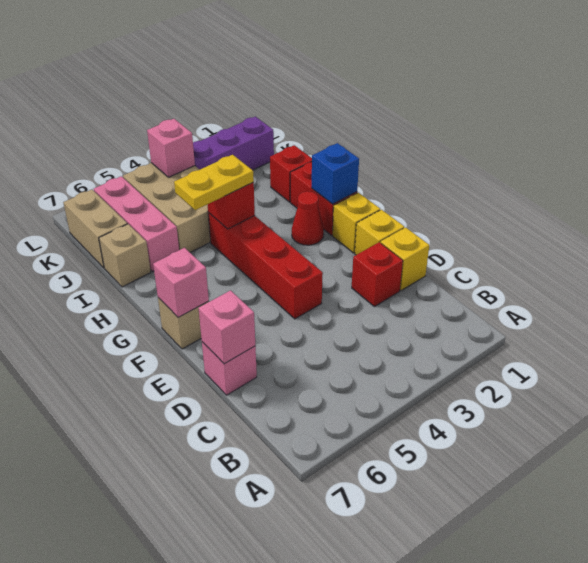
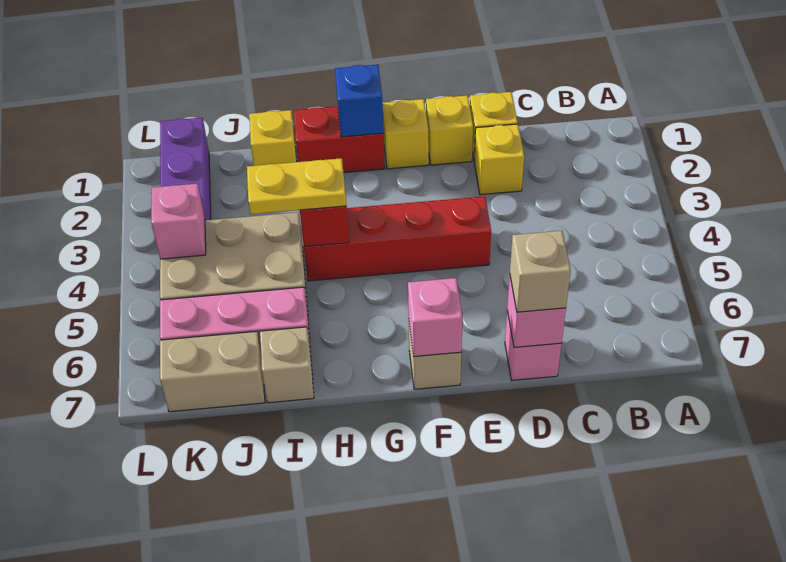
red brick D2 level 1 -> yellow brick D2 level 1
none -> tan brick D7 level 3
red cone G2 level 1 -> none
yellow plate H4:H5 level 3 -> yellow plate H4:I4 level 3
red brick I1 level 1 -> yellow brick I1 level 1

